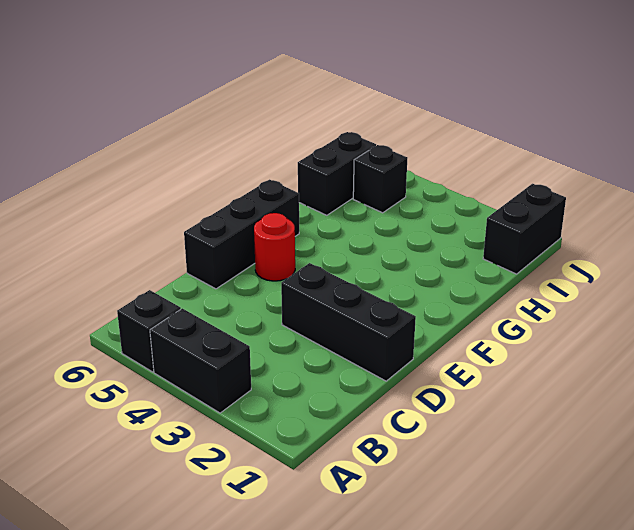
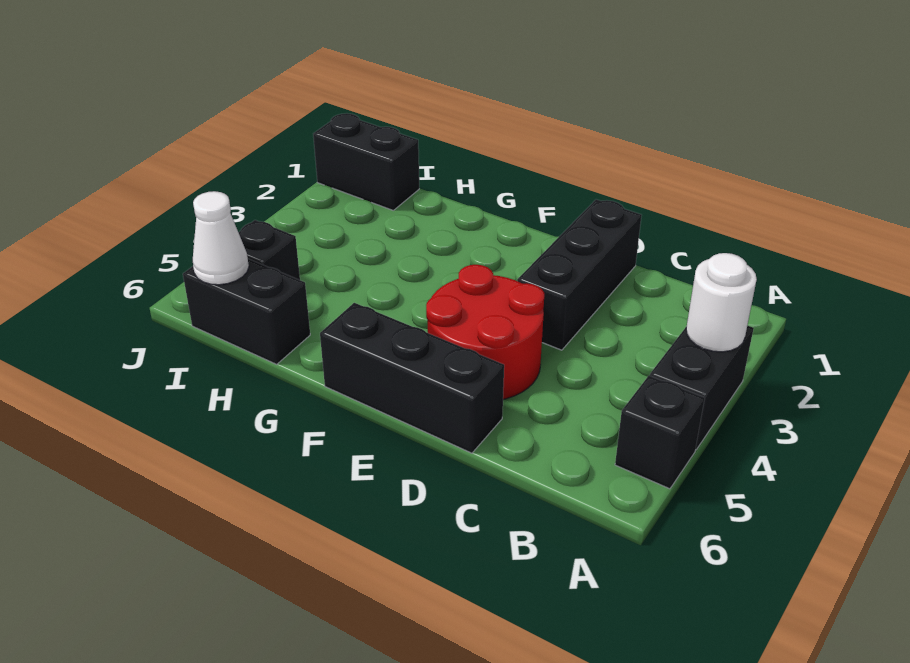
none -> white round brick A3 level 2
red round brick E5 level 1 -> red round brick D4:E5 level 1
none -> white cone I6 level 2

